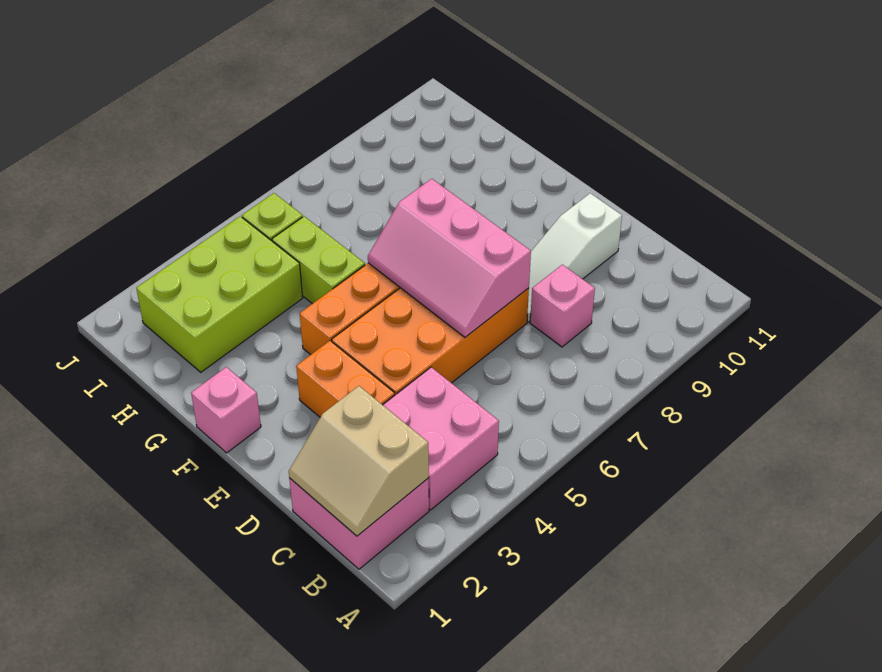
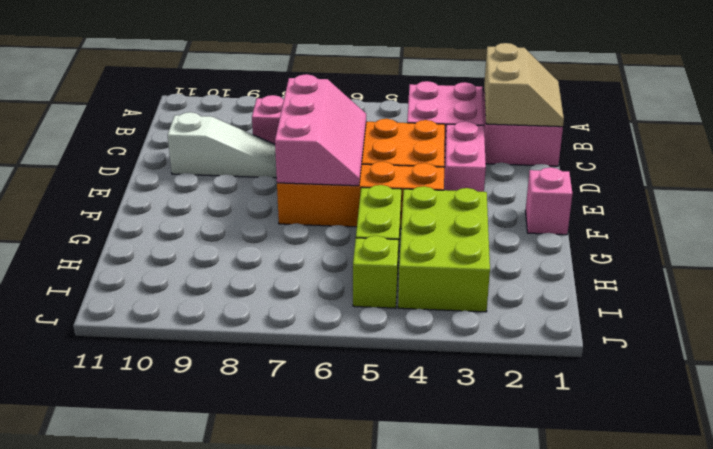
orange brick D3:E3 level 1 -> pink brick D3:E3 level 1
lime brick H2:I4 level 1 -> lime brick G3:I4 level 1

